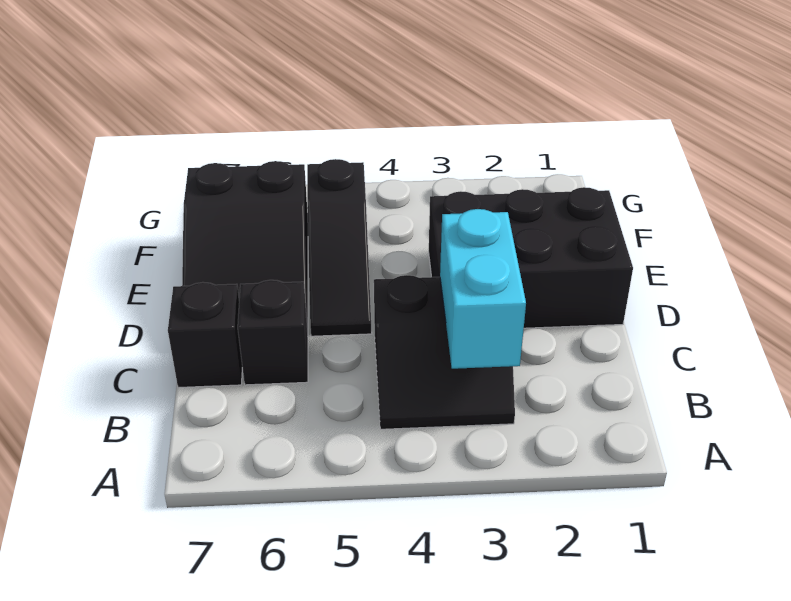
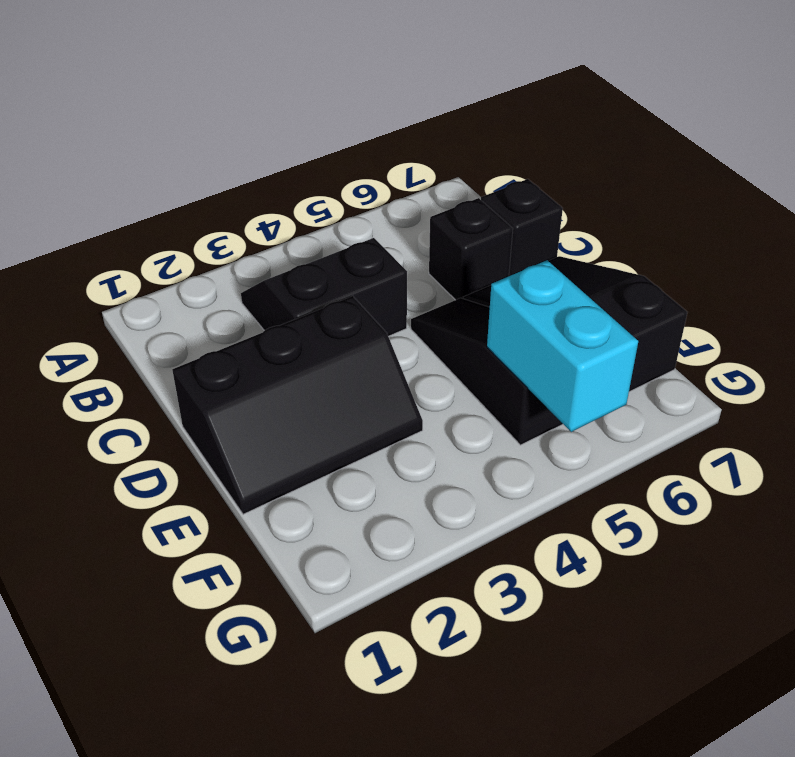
cyan brick B3:C3 level 2 -> cyan brick F5:G5 level 2
black brick D1:E3 level 1 -> black slope D1:E3 level 1 top D

